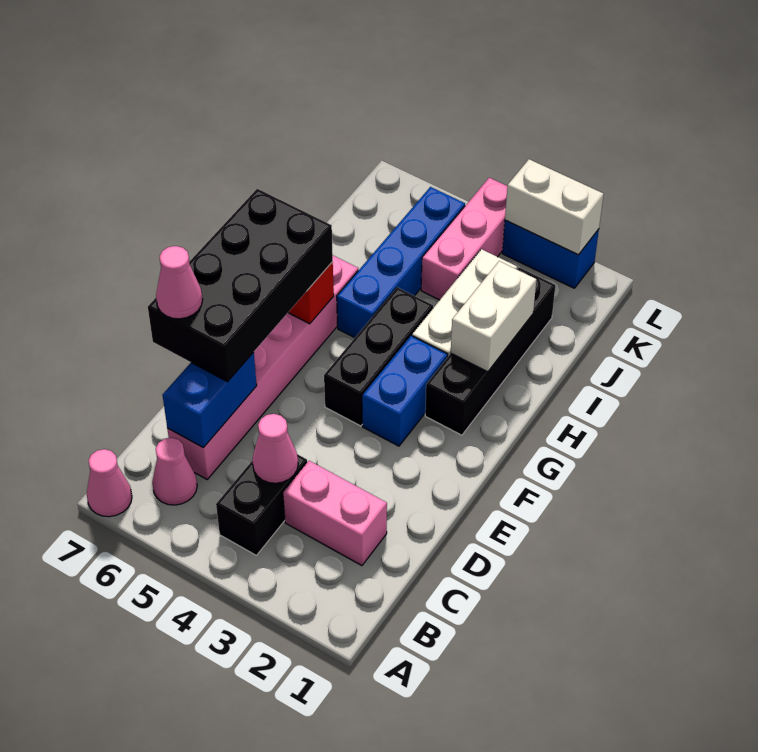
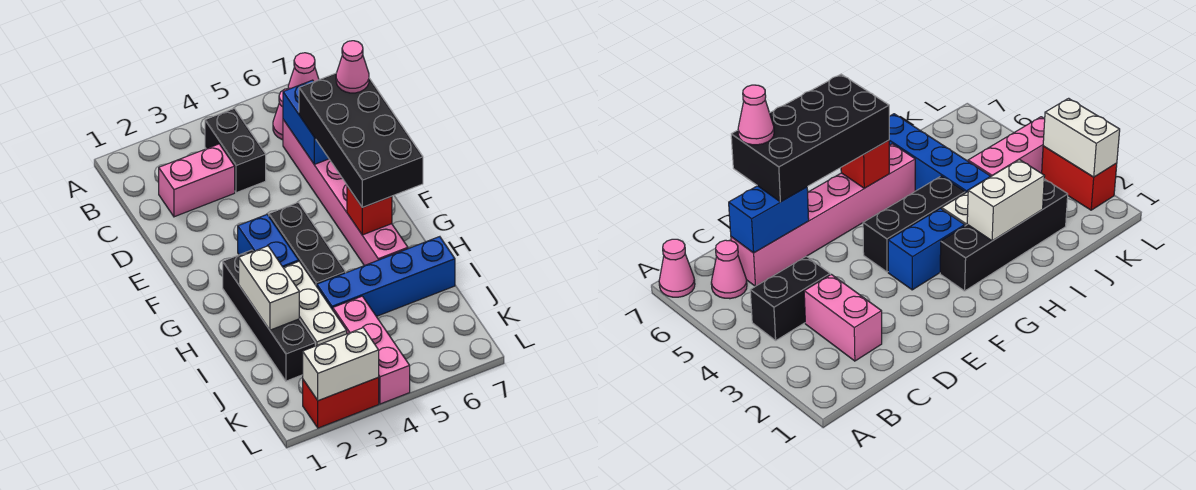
pink cone C4 level 2 -> none
blue brick H5:K5 level 1 -> blue brick I4:I7 level 1
blue brick L2:L3 level 1 -> red brick L2:L3 level 1

